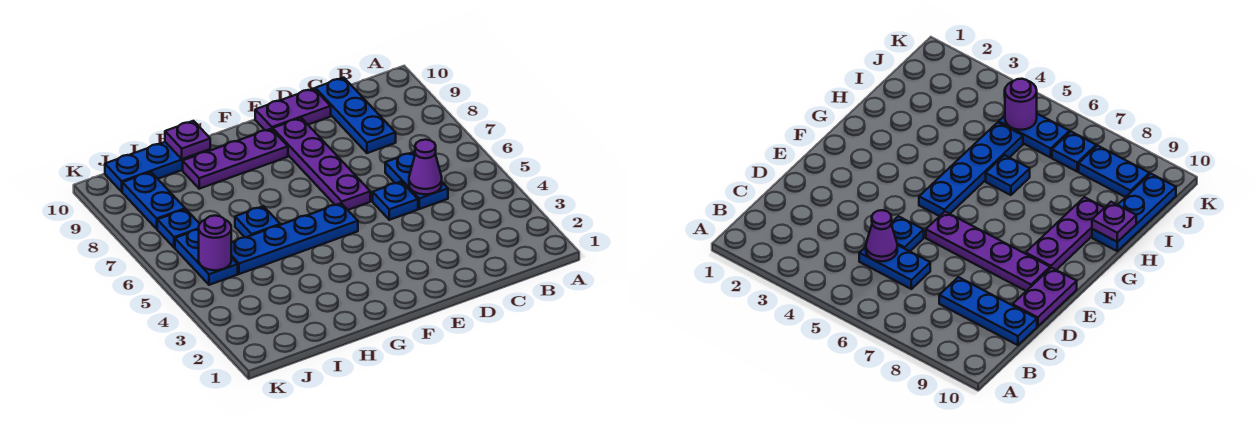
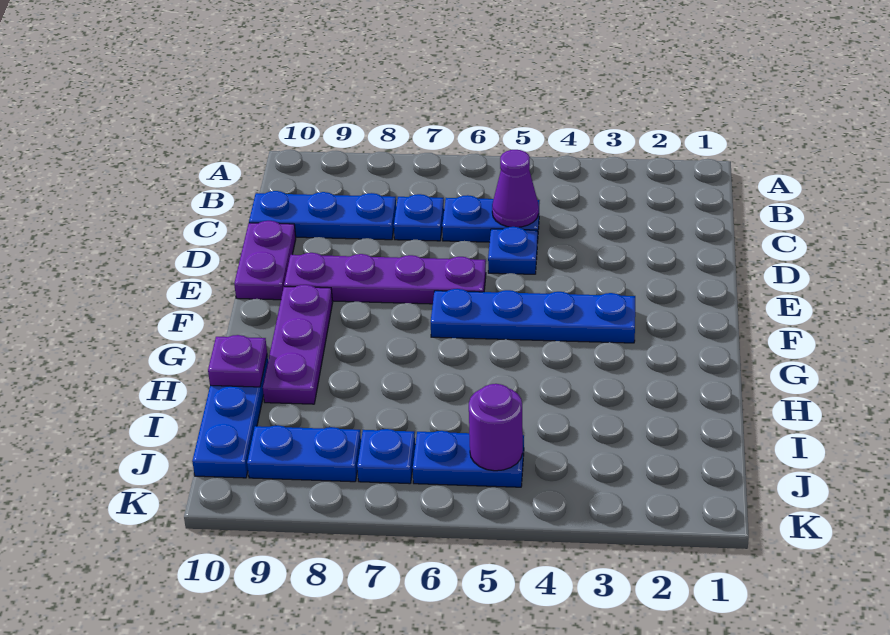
blue plate F5:I5 level 1 -> blue plate F3:F6 level 1
blue plate H6 level 1 -> blue plate C7 level 1

